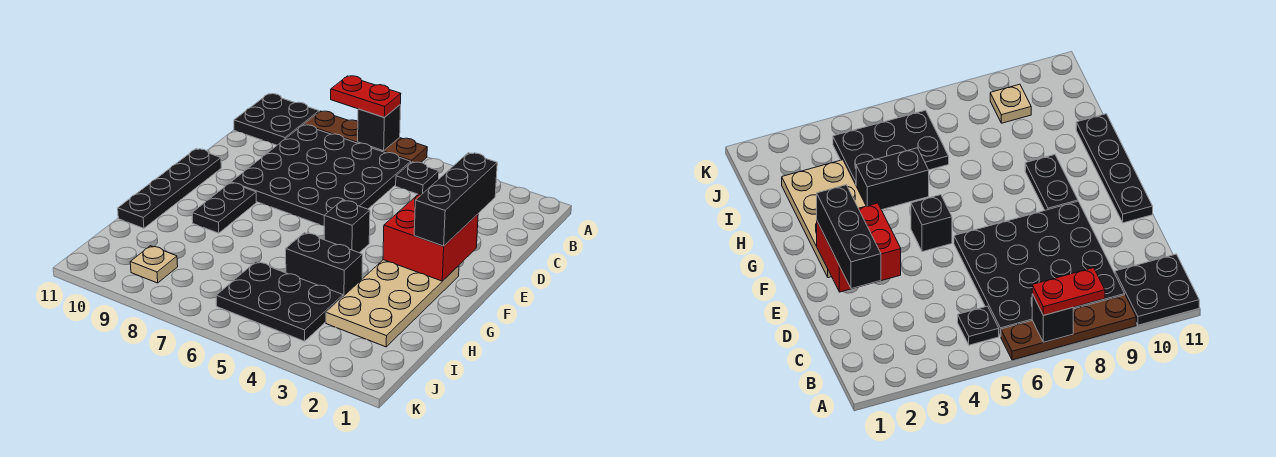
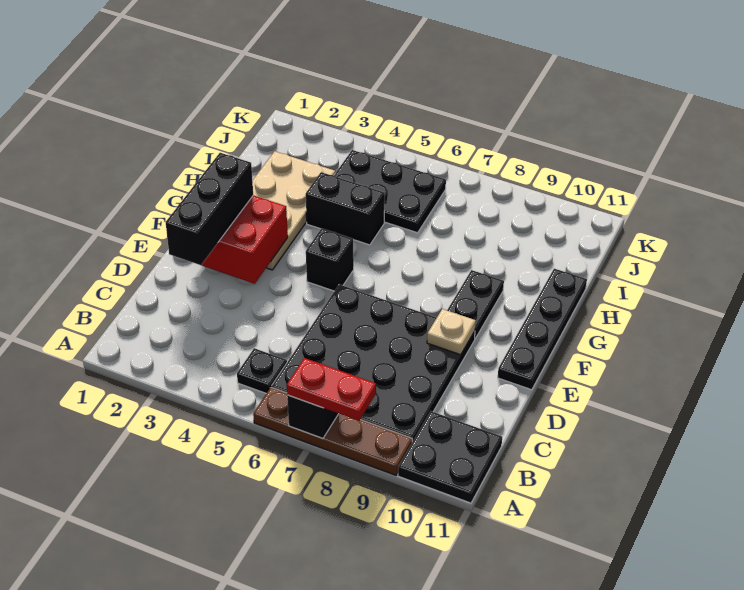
tan plate J9 level 1 -> tan plate E9 level 2

